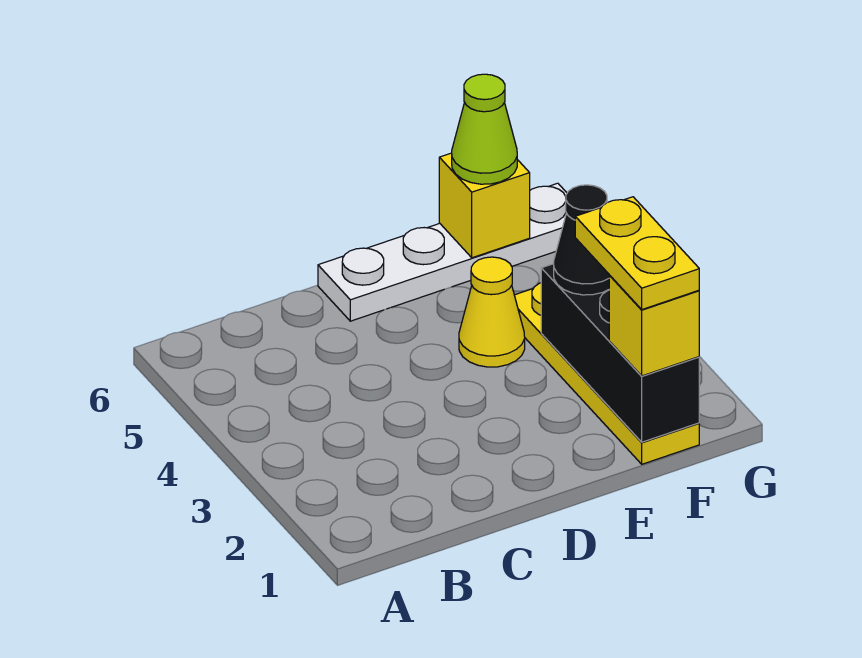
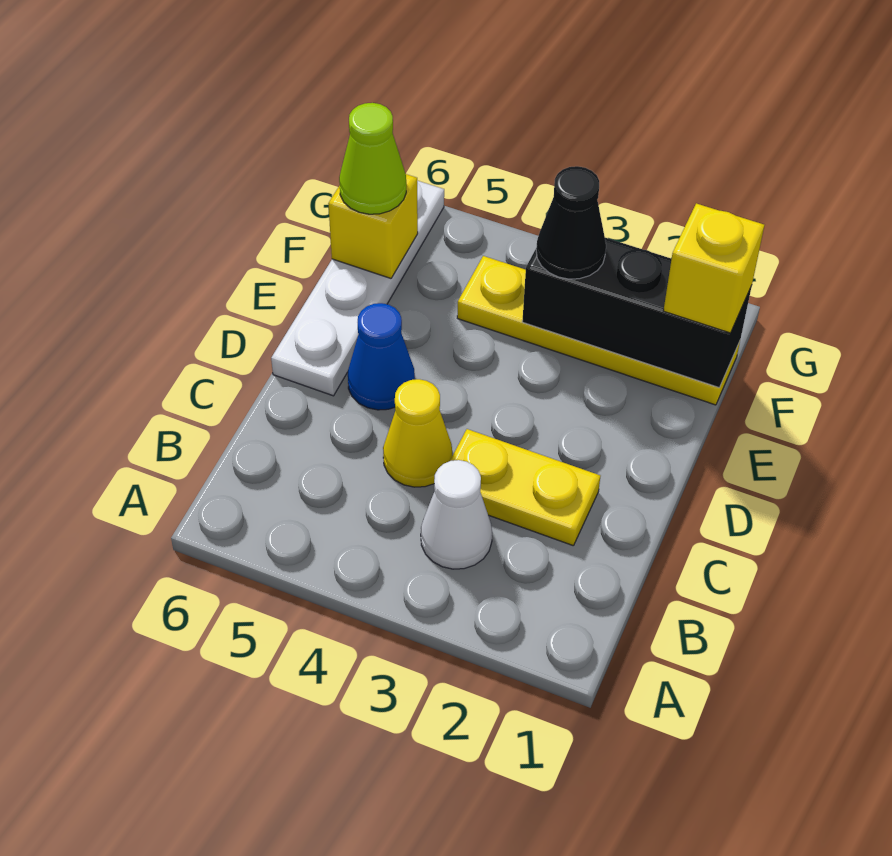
none -> white cone B3 level 1
none -> blue cone D5 level 1
yellow cone E4 level 1 -> yellow cone C4 level 1
yellow plate F1:F2 level 4 -> yellow plate C2:C3 level 1

